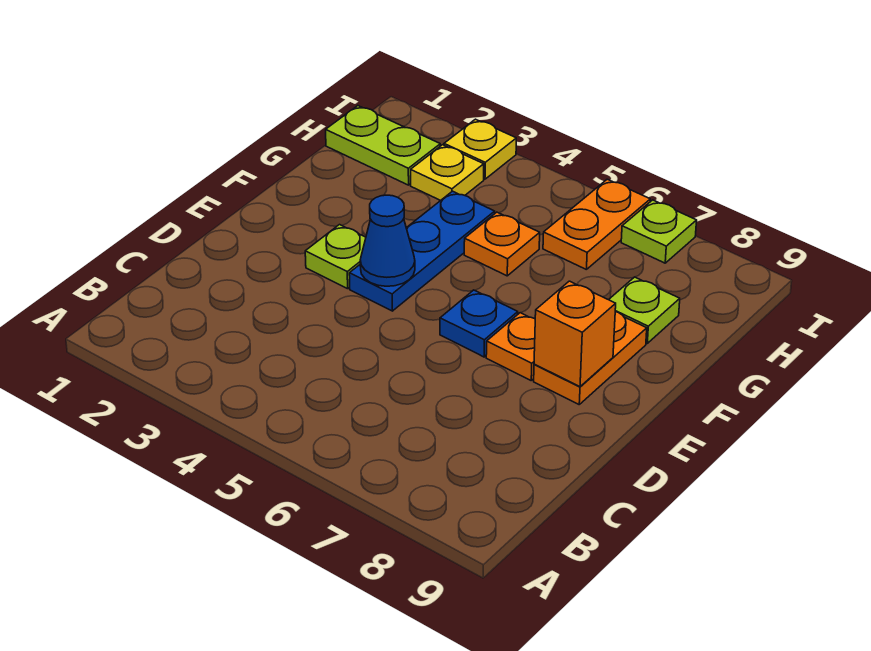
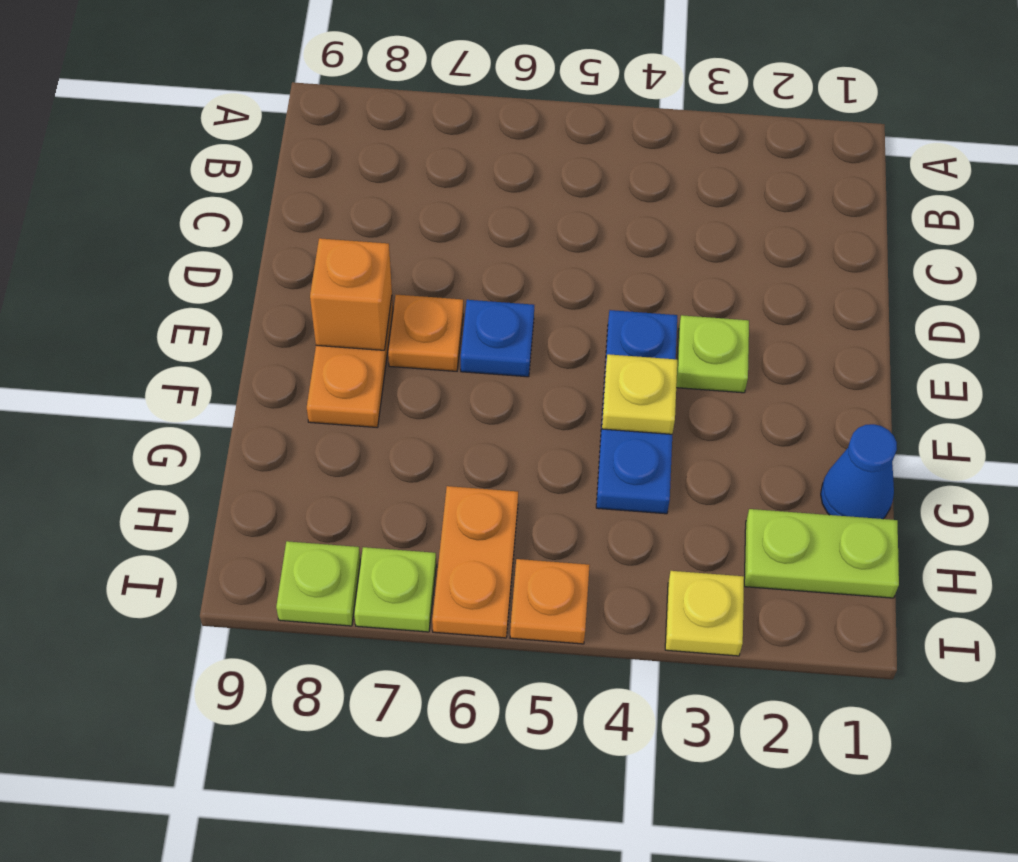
blue cone E4 level 2 -> blue cone G1 level 1
orange plate G5 level 1 -> orange plate I5 level 1
lime plate G8 level 1 -> lime plate I8 level 1
yellow plate H3 level 1 -> yellow plate F4 level 2

